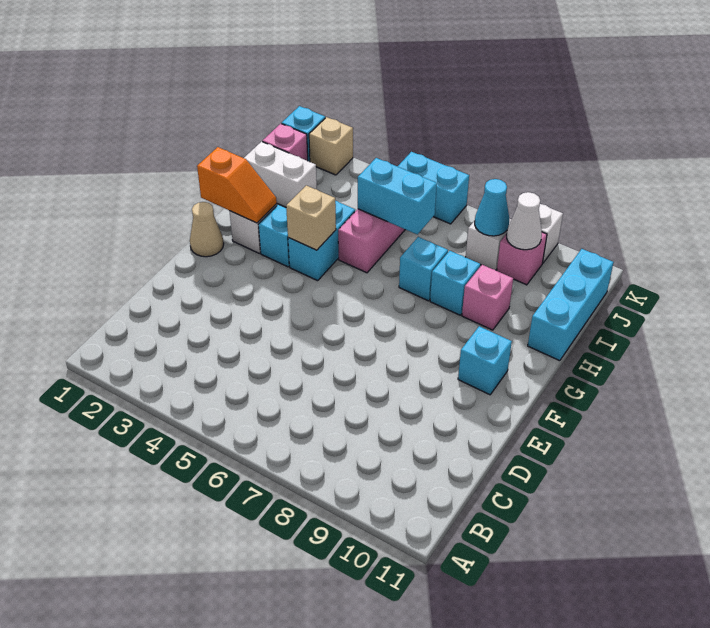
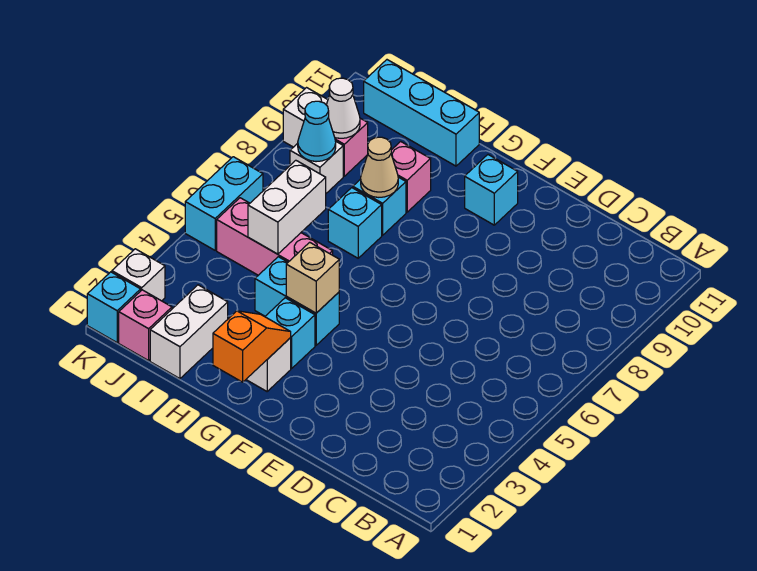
tan cone F1 level 1 -> tan cone H8 level 2
cyan brick I5:I6 level 2 -> white brick I5:I6 level 2
tan brick K2 level 1 -> white brick K2 level 1

